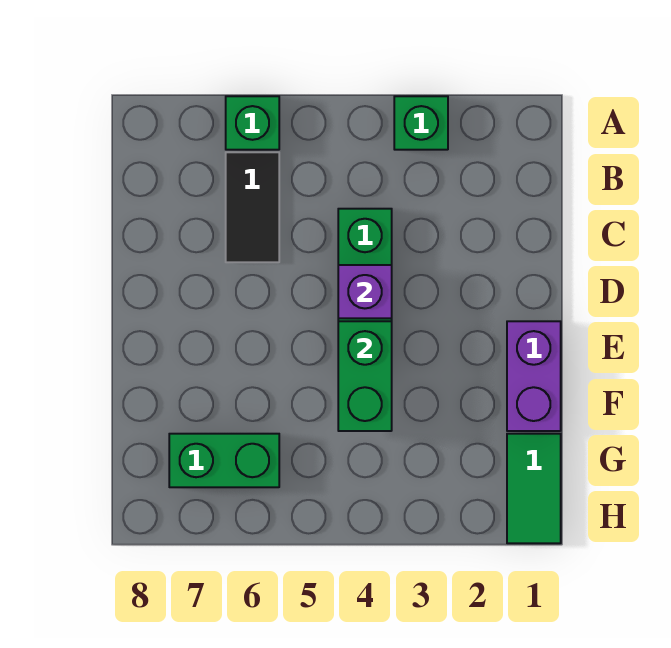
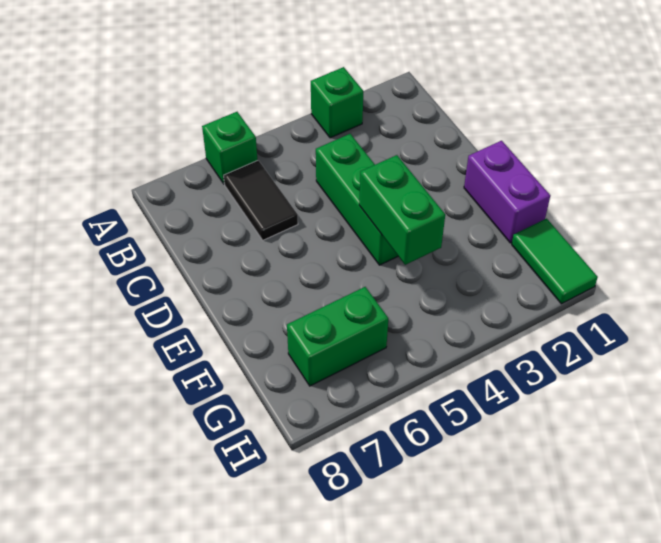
purple brick D4 level 2 -> none

